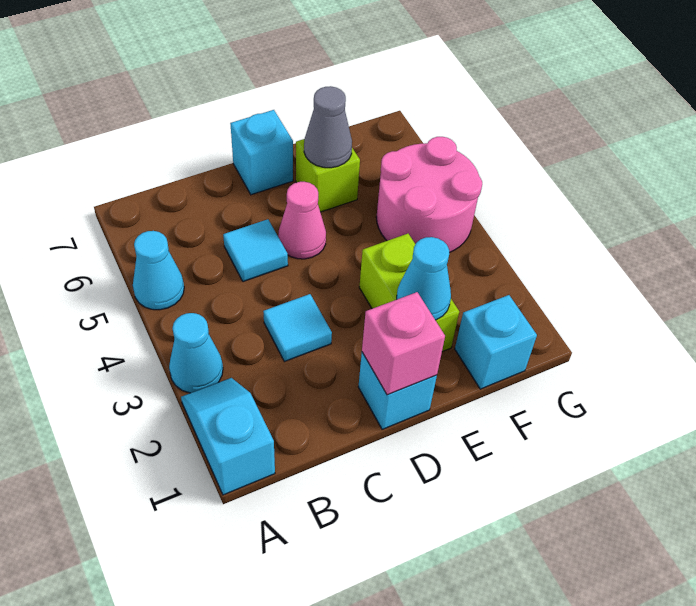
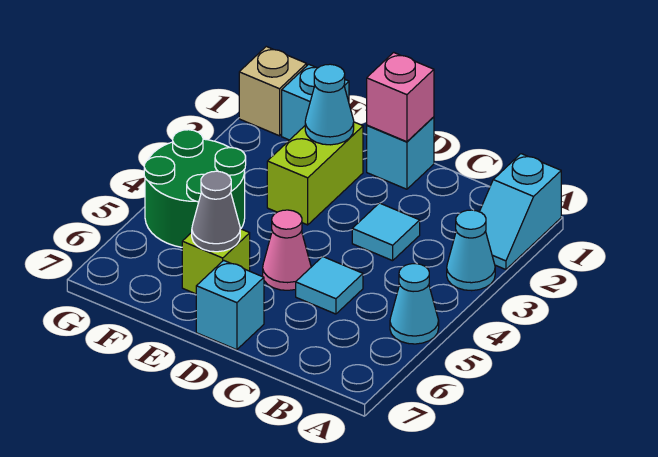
pink round brick F4:G5 level 1 -> green round brick F4:G5 level 1
none -> tan brick G1 level 1

